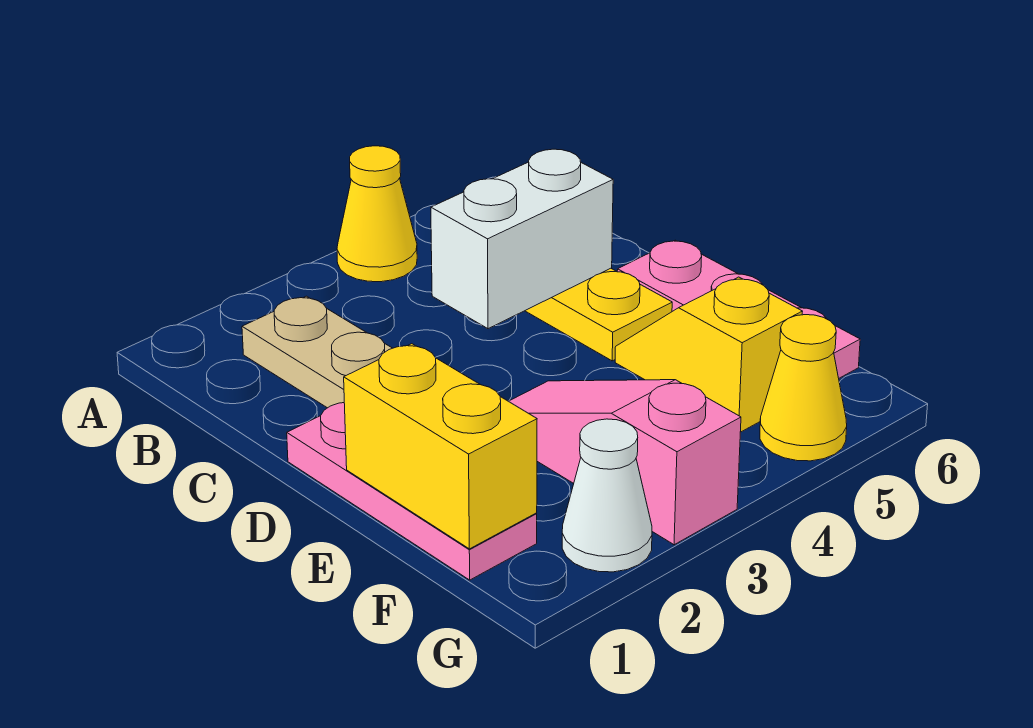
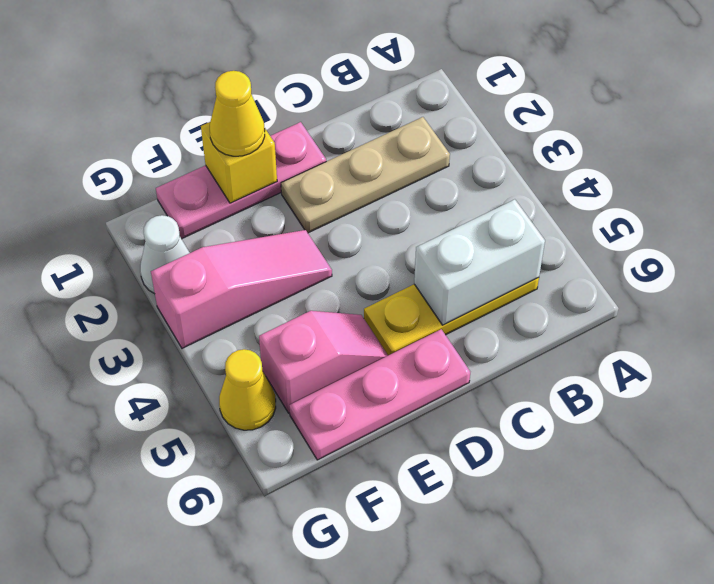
yellow cone A4 level 1 -> yellow cone E1 level 3
white brick C4:C5 level 2 -> white brick B5:C5 level 2
yellow brick E1:F1 level 2 -> yellow brick E1 level 2
yellow slope E5:F5 level 1 top F -> pink slope E5:F5 level 1 top F

